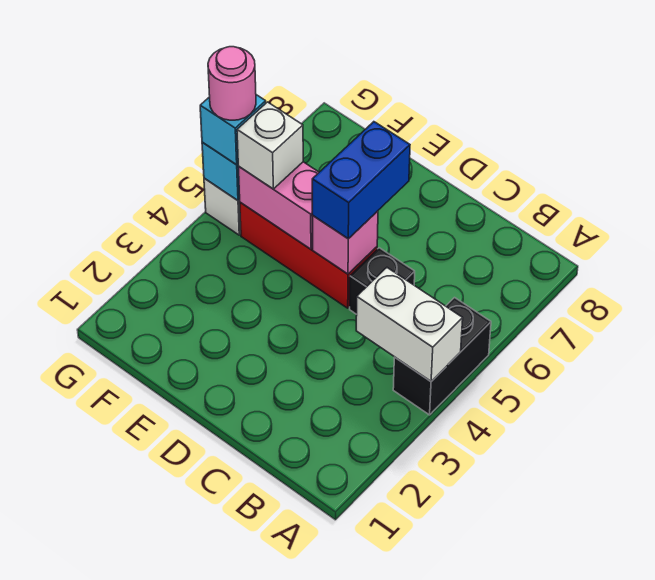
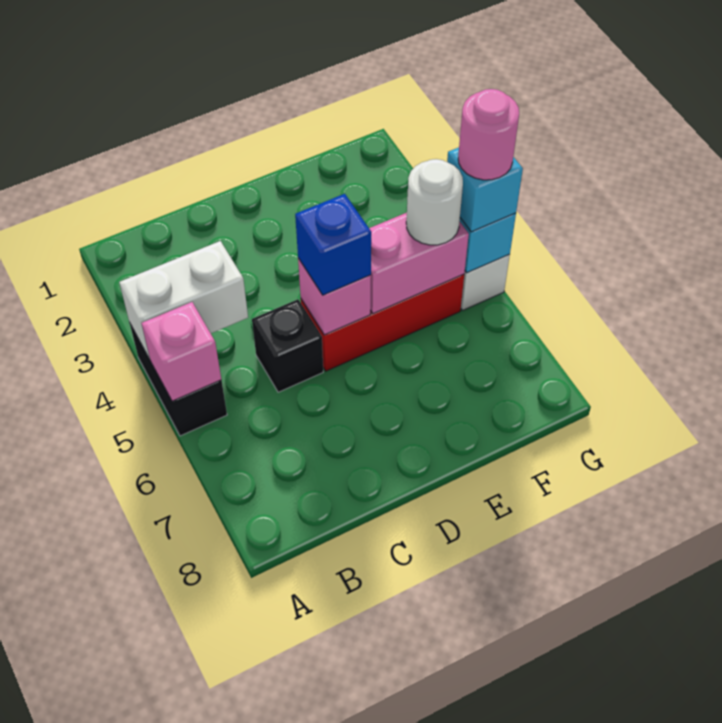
none -> pink brick A5 level 2
blue brick D5:D6 level 3 -> blue brick D5 level 3
white brick F5 level 3 -> white round brick F5 level 3

